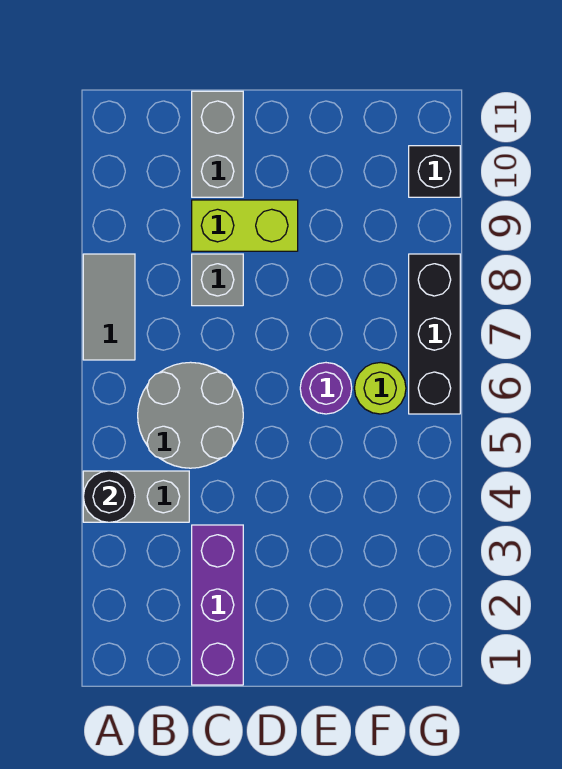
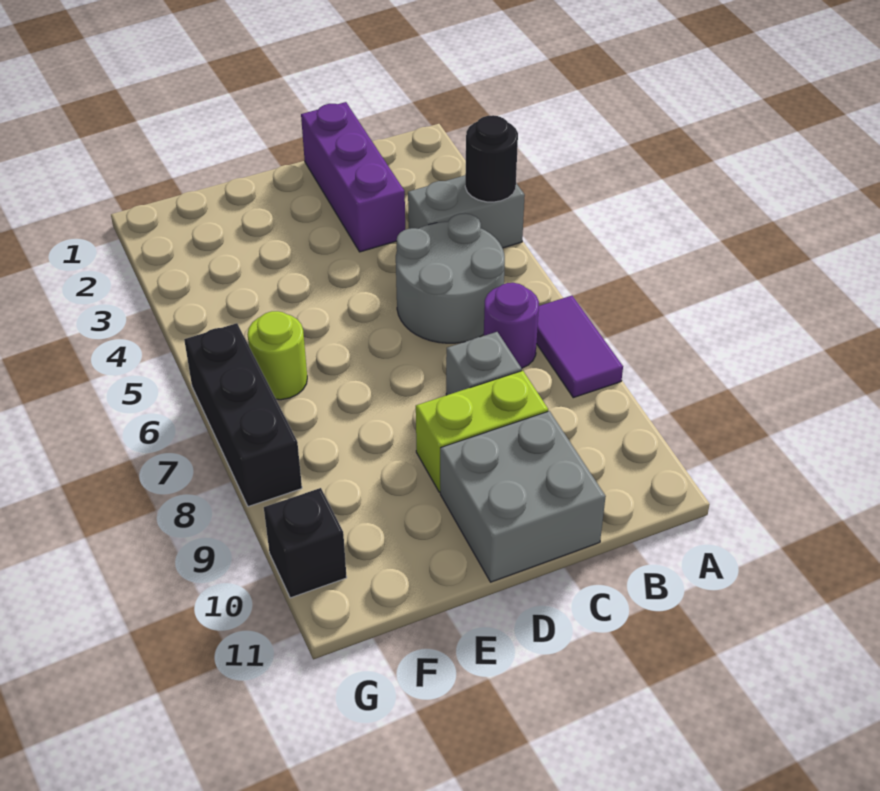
grey tile A7:A8 level 1 -> purple tile A7:A8 level 1
grey brick C10:C11 level 1 -> grey brick C10:D11 level 1
purple round brick E6 level 1 -> purple round brick B7 level 1

